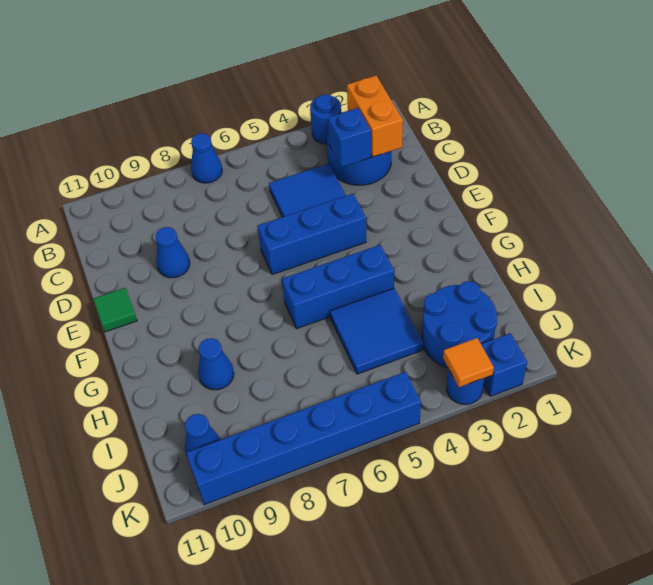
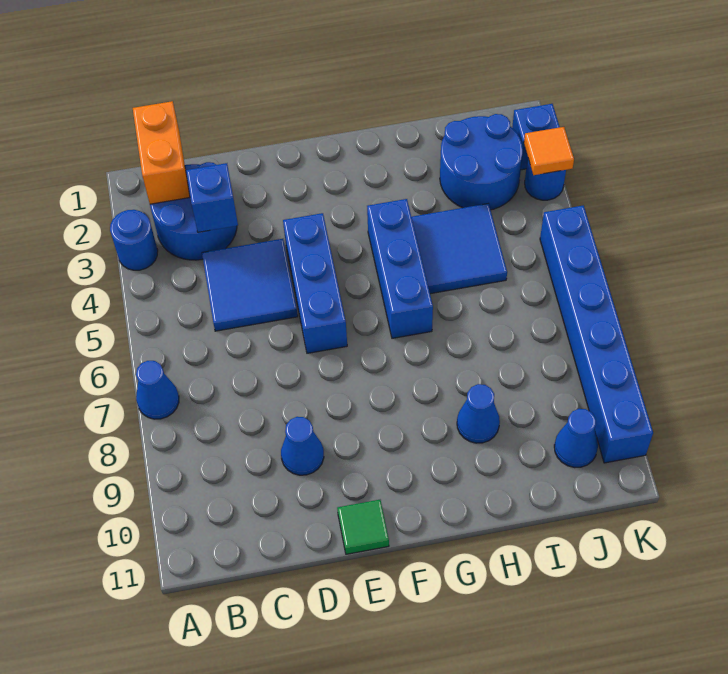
orange brick B2:C2 level 2 -> orange brick B1:B2 level 2

